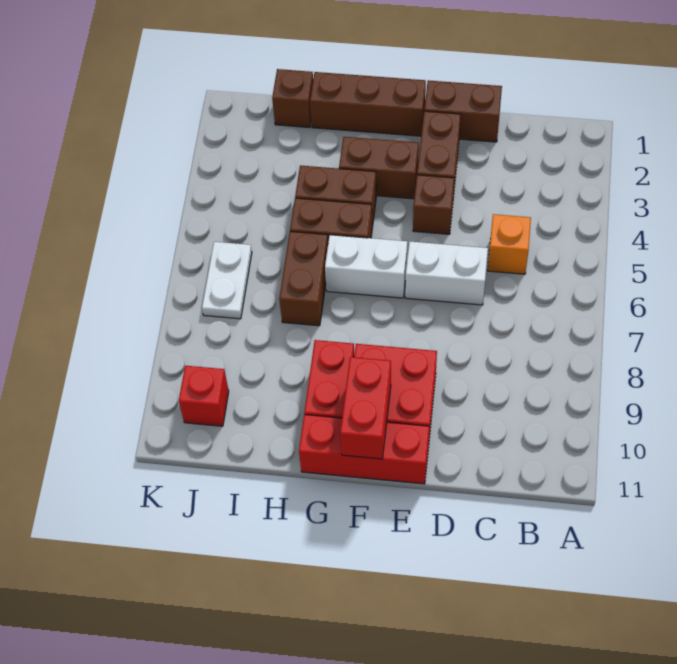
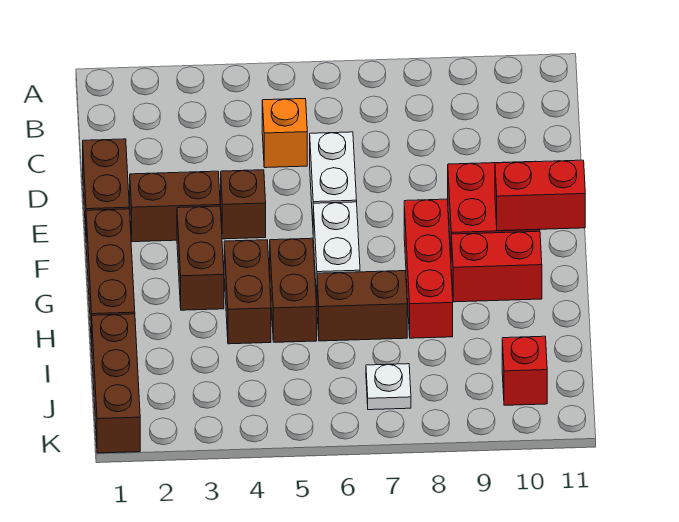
red brick E11:G11 level 1 -> red brick F8:H8 level 1
brown brick I1 level 1 -> brown brick I1:K1 level 1
white plate J6:J7 level 1 -> white plate J7 level 1

